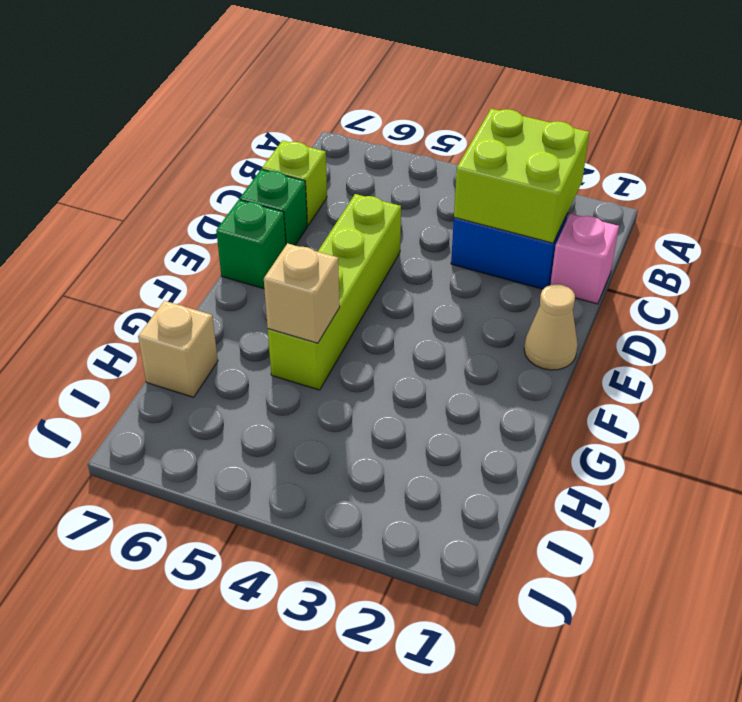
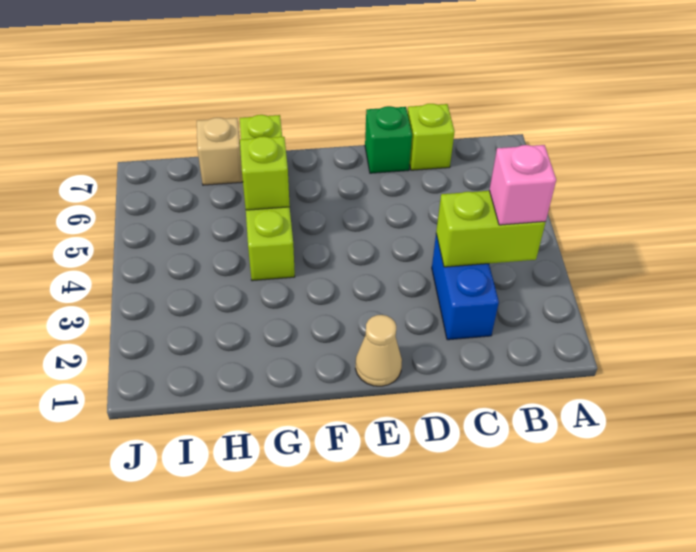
lime brick B2:C3 level 2 -> lime brick B3:C3 level 2
pink brick C1 level 1 -> pink brick B3 level 3
lime brick D5:G5 level 1 -> lime brick G4:G7 level 1
green brick E7 level 1 -> none
tan brick G5 level 2 -> lime brick G5 level 2

